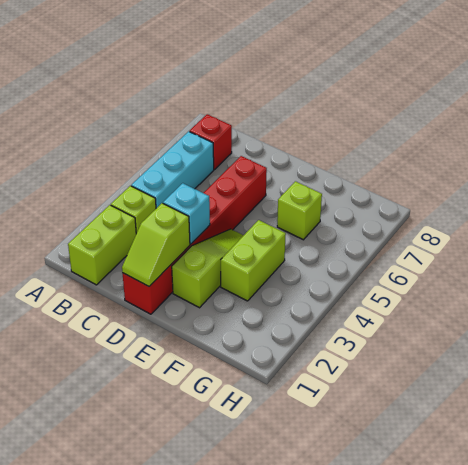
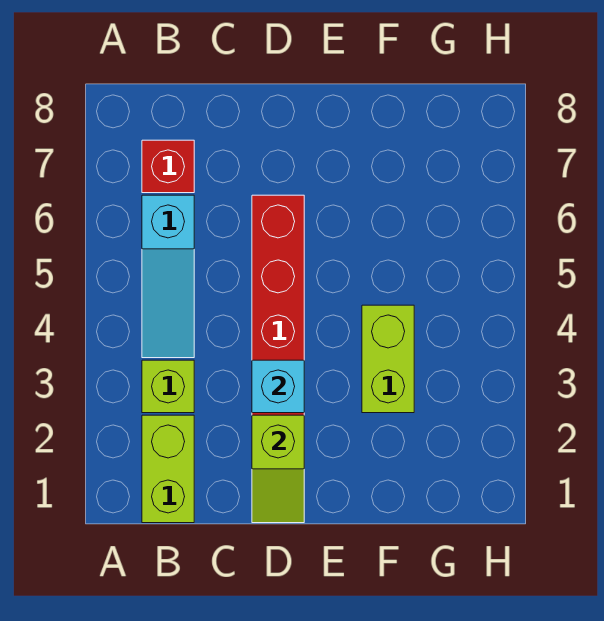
cyan brick B4:B6 level 1 -> cyan slope B4:B6 level 1 top 6
lime slope E2:E4 level 1 top 2 -> none
lime brick F6 level 1 -> none

